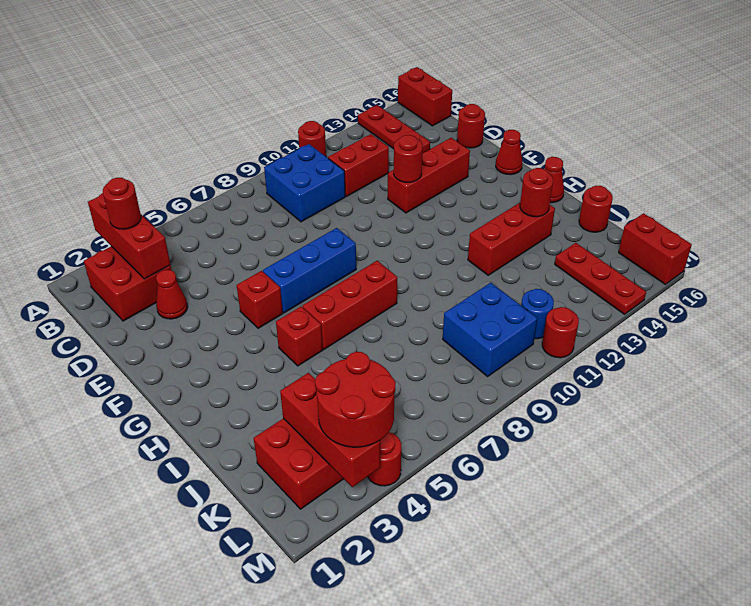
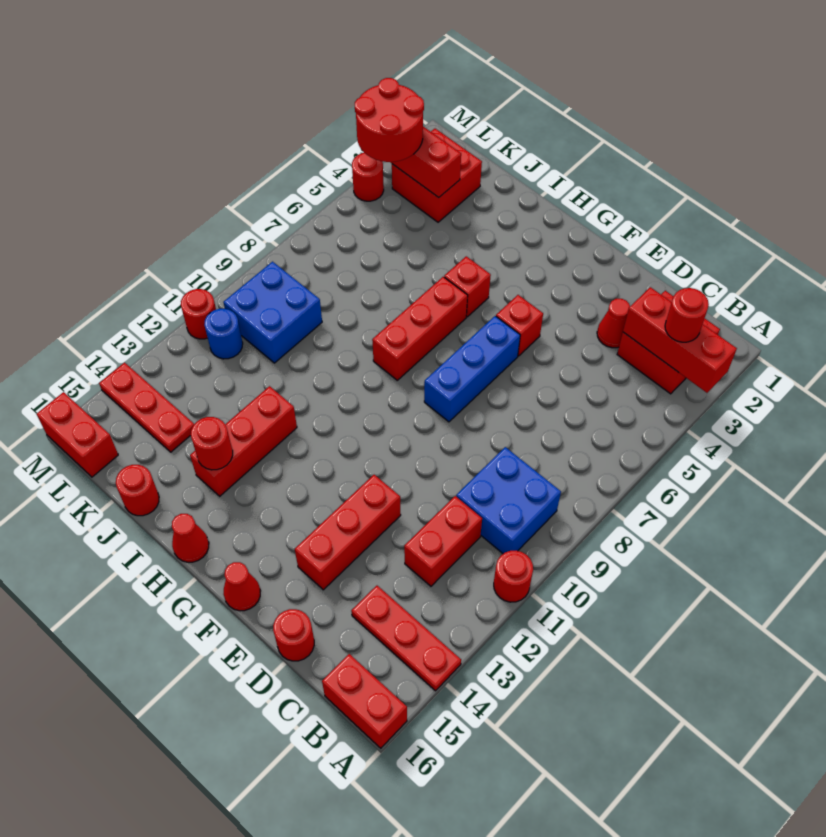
red round brick E12 level 2 -> none

